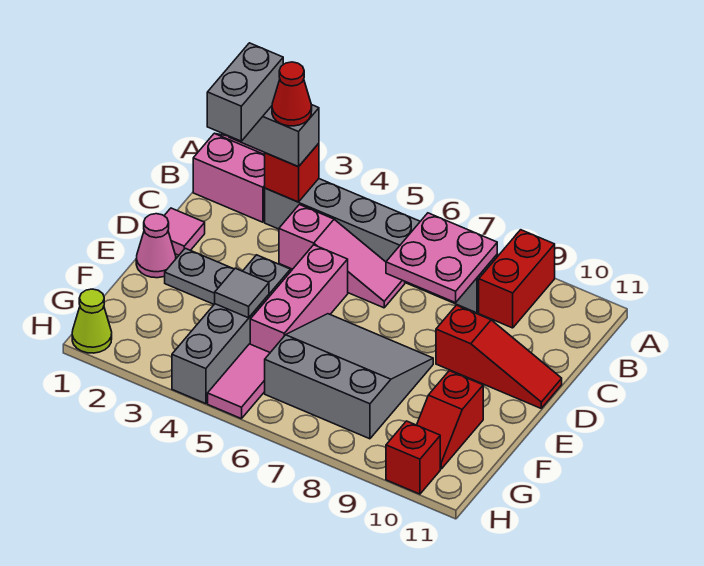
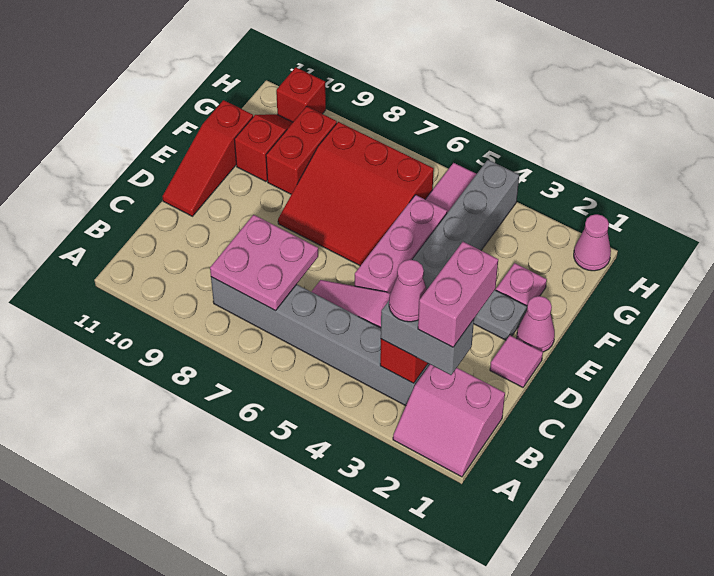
red brick A9:B9 level 1 -> red brick F9:G9 level 1
grey brick B2:C2 level 4 -> pink brick B2:C2 level 4
red cone B3 level 4 -> pink cone B3 level 4
red slope D9:D11 level 1 top 9 -> red slope D11:F11 level 1 top F
grey slope E6:G8 level 1 top G -> red slope E6:G8 level 1 top G
none -> pink plate F2 level 1
grey tile F4 level 2 -> none
lime cone H1 level 1 -> pink cone H1 level 1

